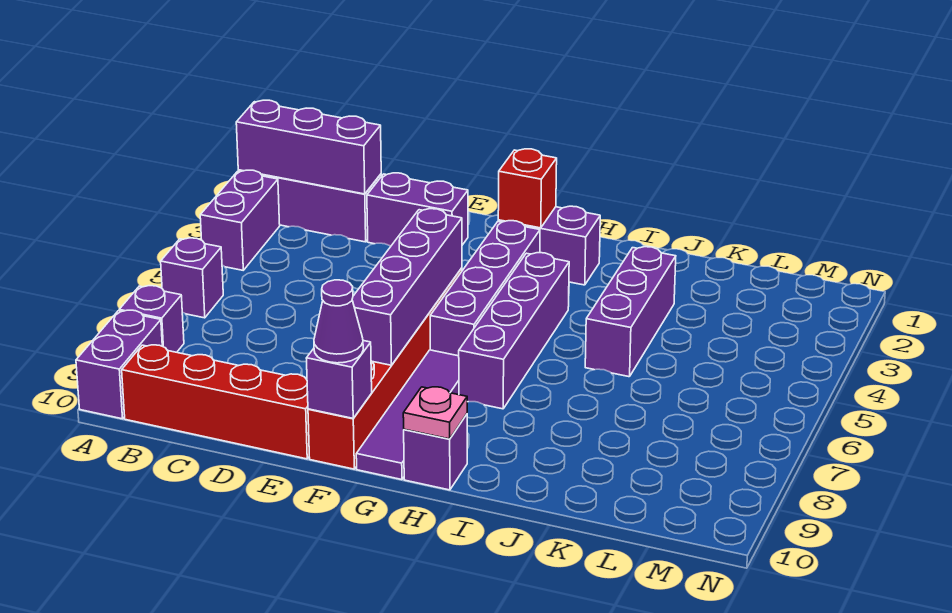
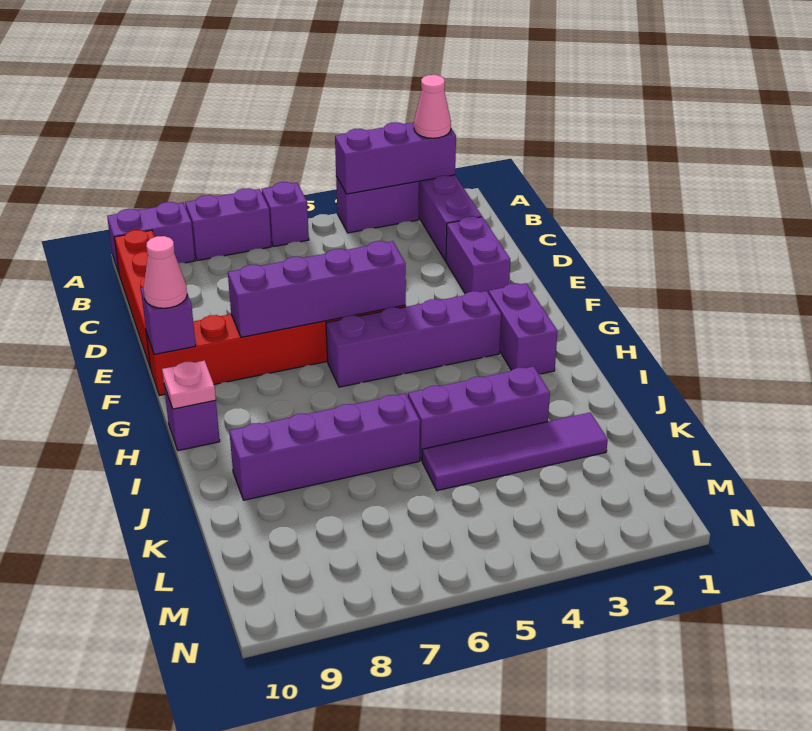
purple brick A2:C2 level 2 -> purple brick A2:A4 level 2
none -> pink cone A2 level 3
purple brick A8 level 1 -> purple brick A7:A8 level 1
purple cone F10 level 3 -> pink cone F10 level 3
red brick G2 level 2 -> none
purple tile G7:G10 level 1 -> purple tile K2:K5 level 1
purple brick H4:H7 level 1 -> purple brick J6:J9 level 1

